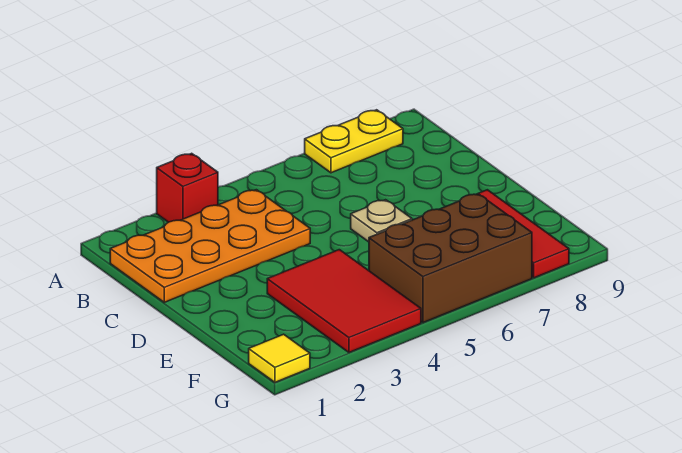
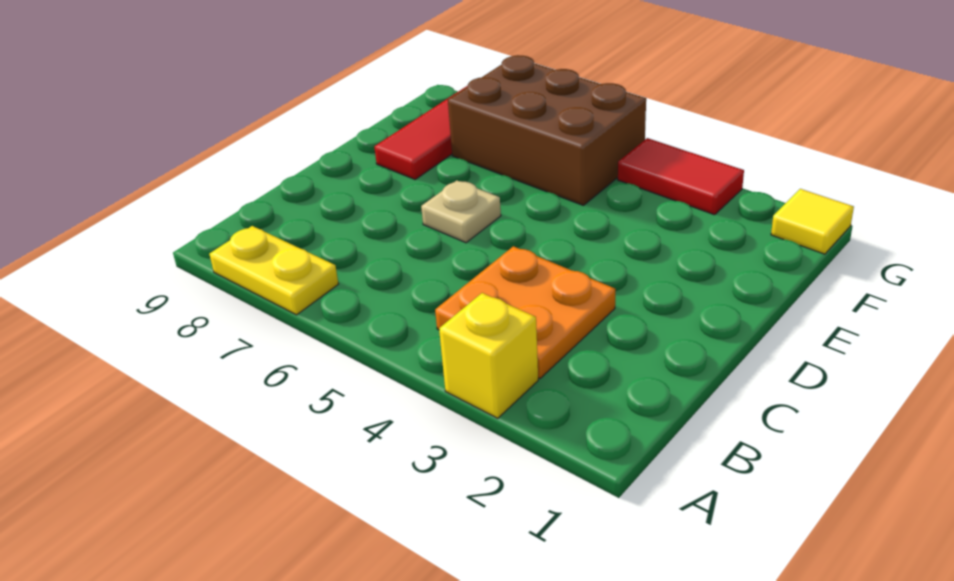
red brick A3 level 1 -> yellow brick A3 level 1
orange plate B1:C4 level 1 -> orange plate B3:C4 level 1
red tile E3:G4 level 1 -> red tile G3:G4 level 1

